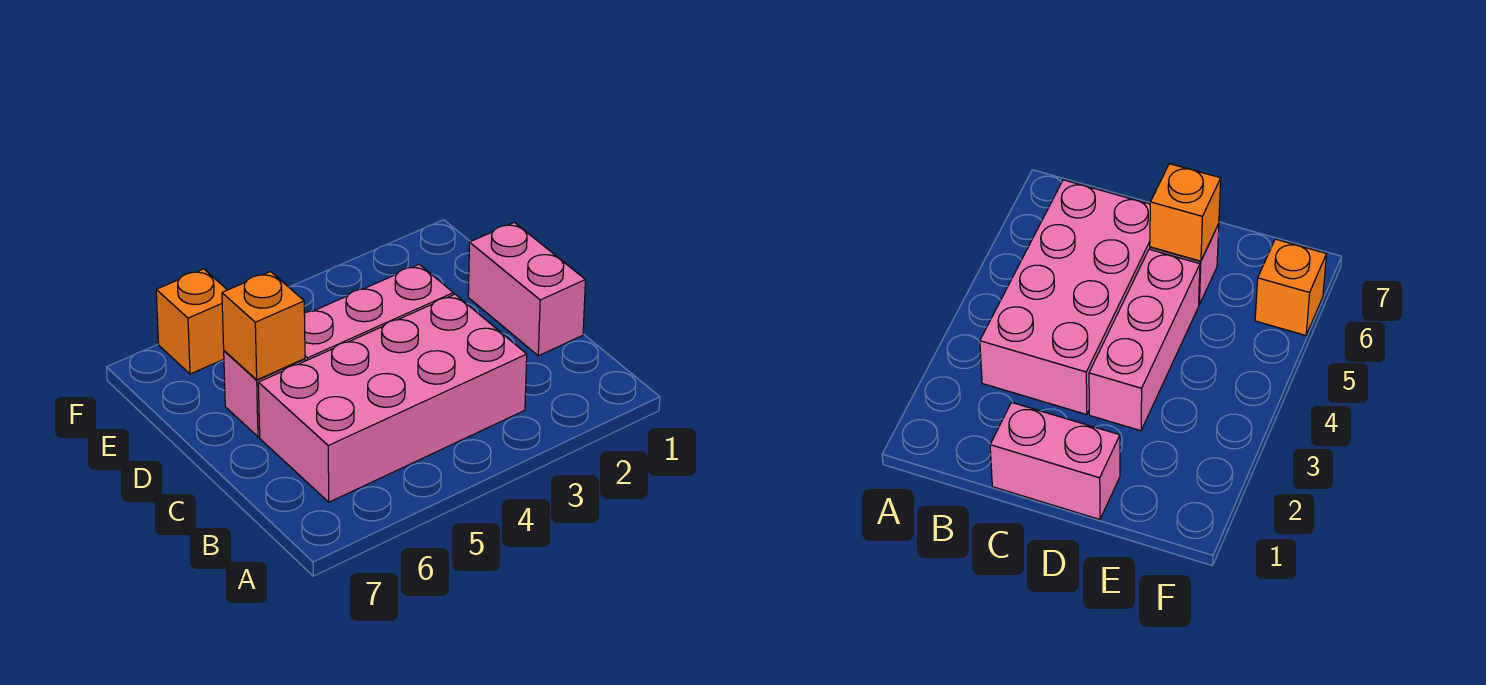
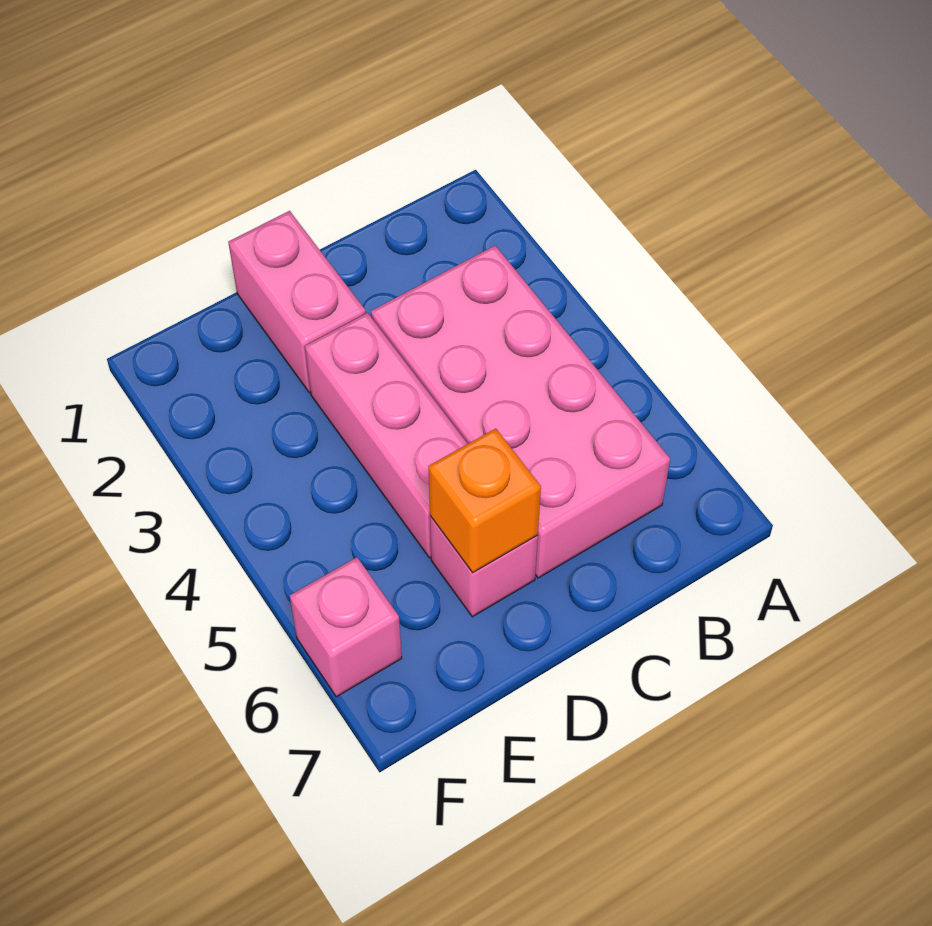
pink brick C1:D1 level 1 -> pink brick D1:D2 level 1
orange brick F6 level 1 -> pink brick F6 level 1

